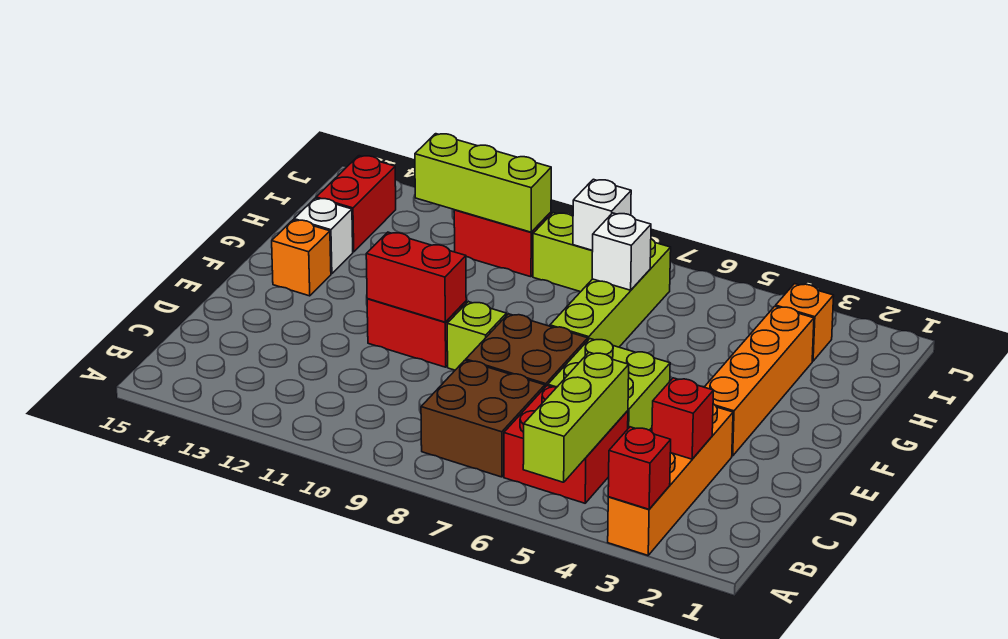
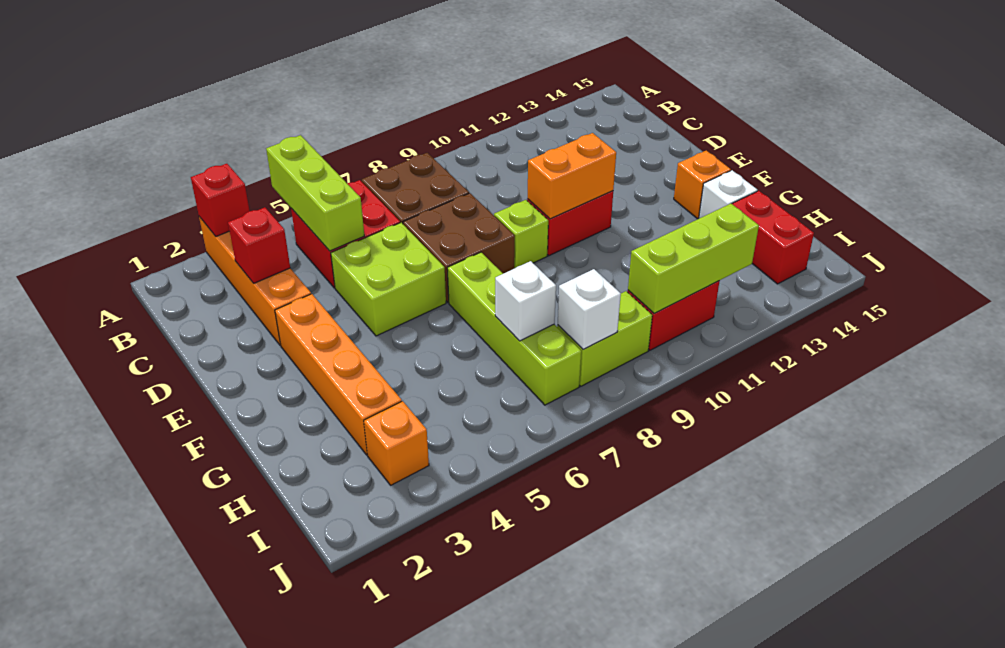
red brick E10:E11 level 2 -> orange brick E10:E11 level 2

